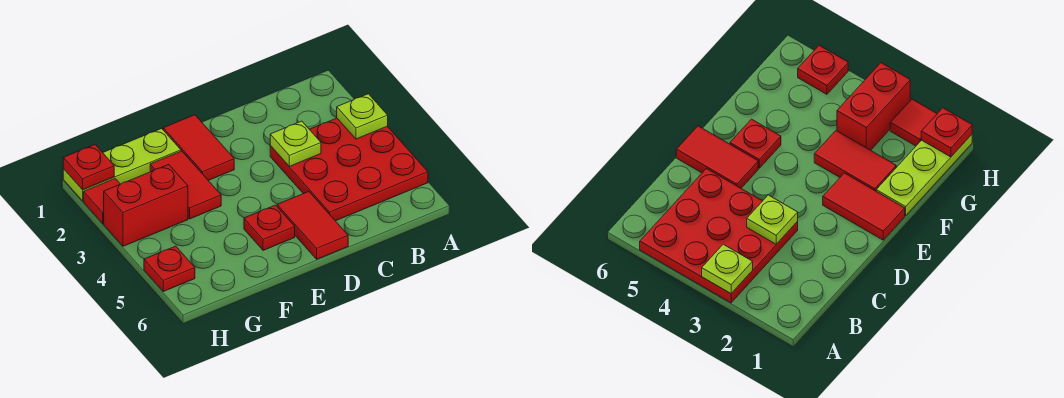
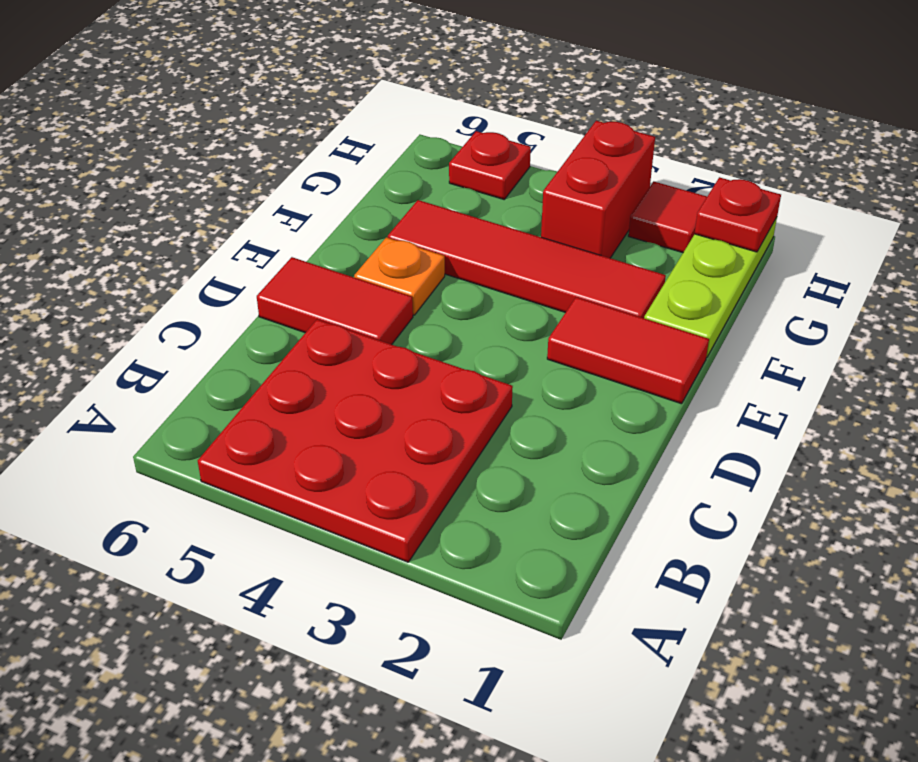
lime plate A3 level 2 -> none
lime plate C3 level 2 -> none
red plate E5 level 1 -> orange plate E5 level 1
red tile F2:F3 level 1 -> red tile F2:F5 level 1

